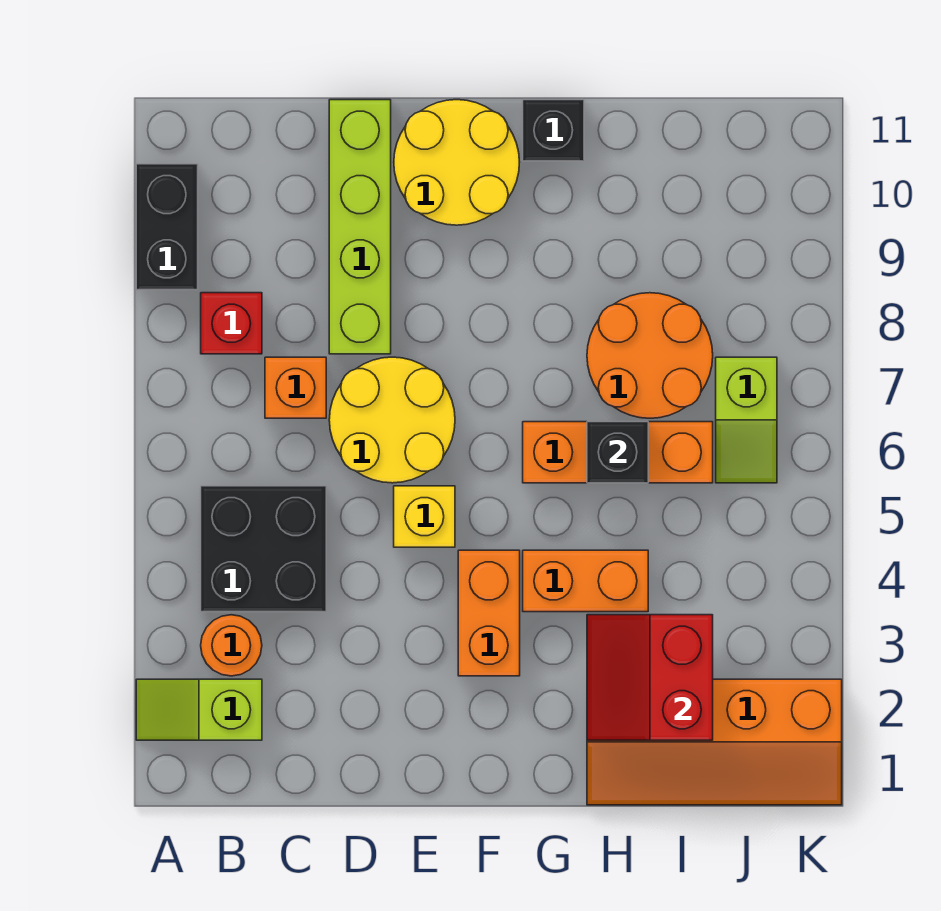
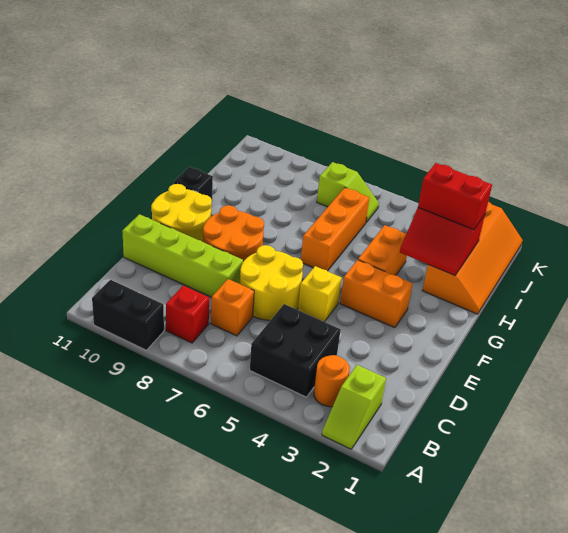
black brick H6 level 2 -> none
orange round brick H7:I8 level 1 -> orange round brick E8:F9 level 1
none -> red brick I2:I3 level 3

